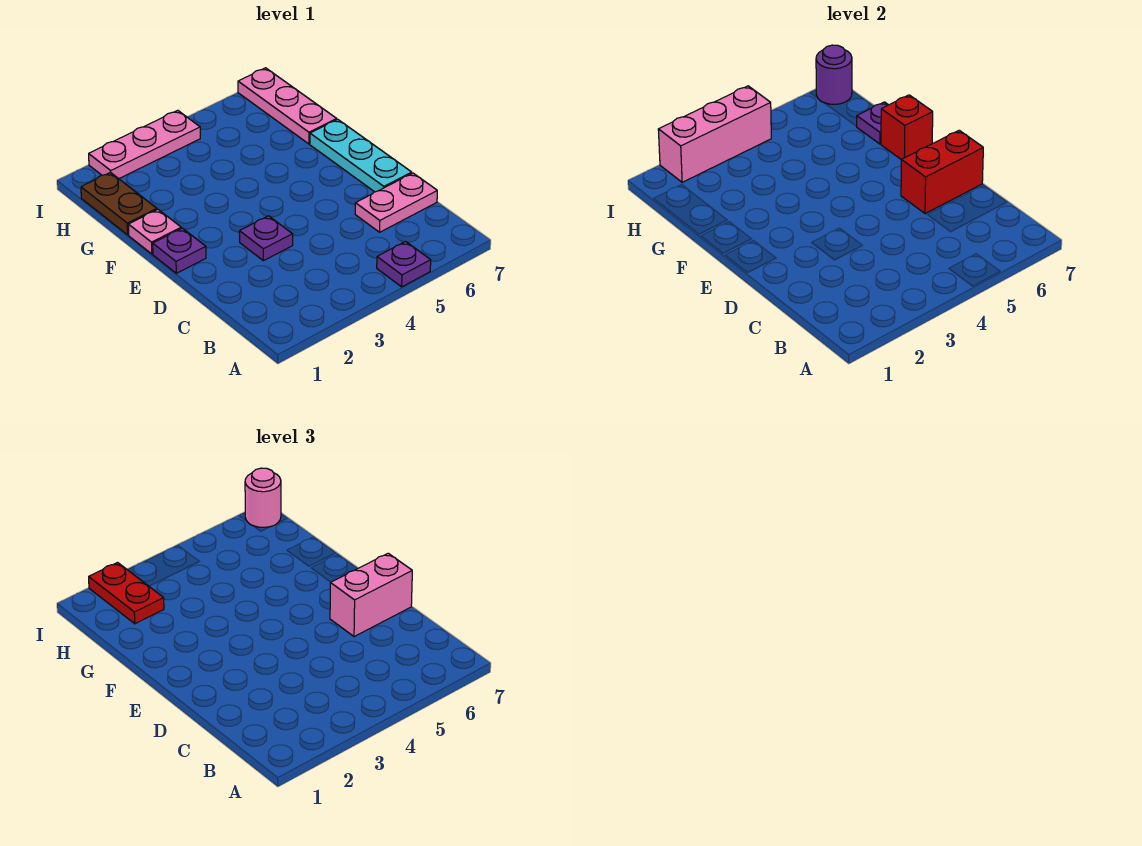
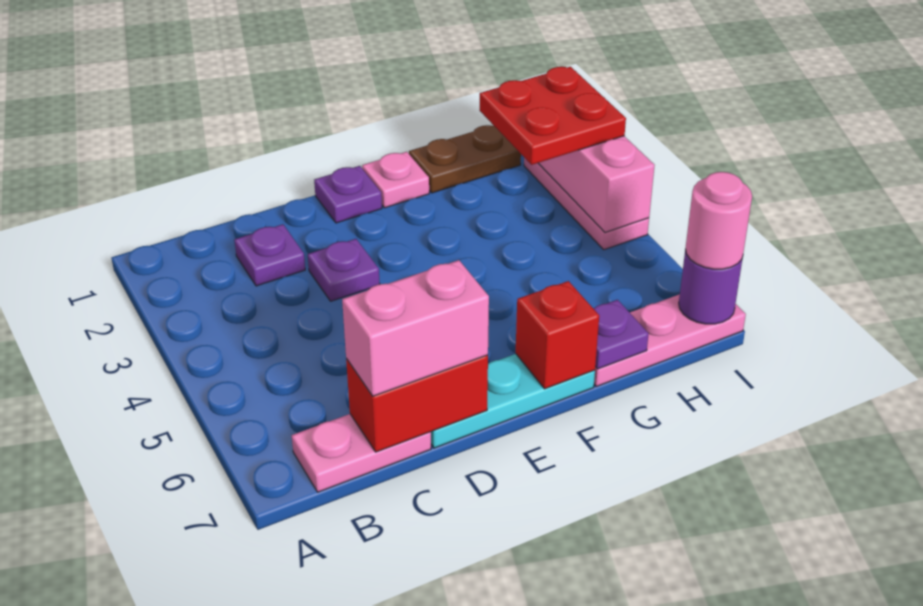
purple plate A5 level 1 -> purple plate C2 level 1
pink plate C6:C7 level 1 -> pink plate B7:C7 level 1
red brick D6:D7 level 2 -> red brick C7:D7 level 2
pink brick D6:D7 level 3 -> pink brick C7:D7 level 3
red plate H2:I2 level 3 -> red plate H2:I3 level 3

